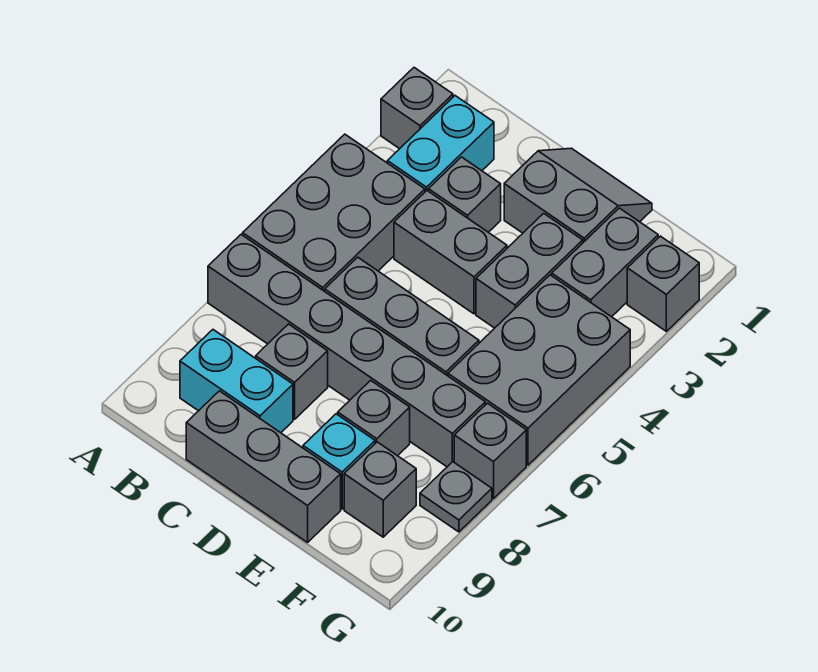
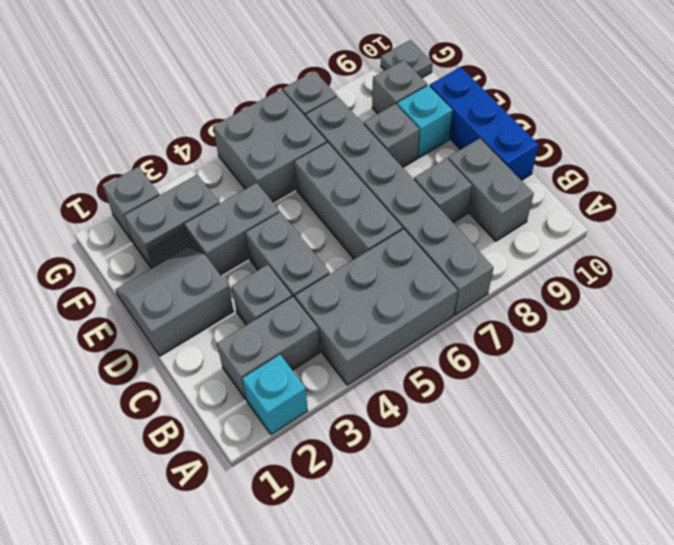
grey brick A2 level 1 -> cyan brick A2 level 1
cyan brick B2:B3 level 1 -> grey brick B2:B3 level 1
cyan brick B9:C9 level 1 -> grey brick B9:C9 level 1
grey brick C10:E10 level 1 -> blue brick C10:E10 level 1
grey slope D1:E2 level 1 top 2 -> grey slope D1:E2 level 1 top D
grey brick F4:G6 level 1 -> grey brick F5:G6 level 1
grey plate G8 level 1 -> grey plate G10 level 1

